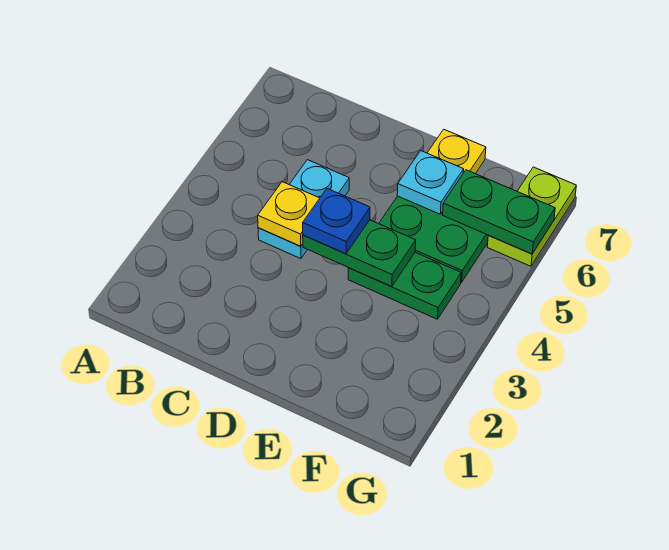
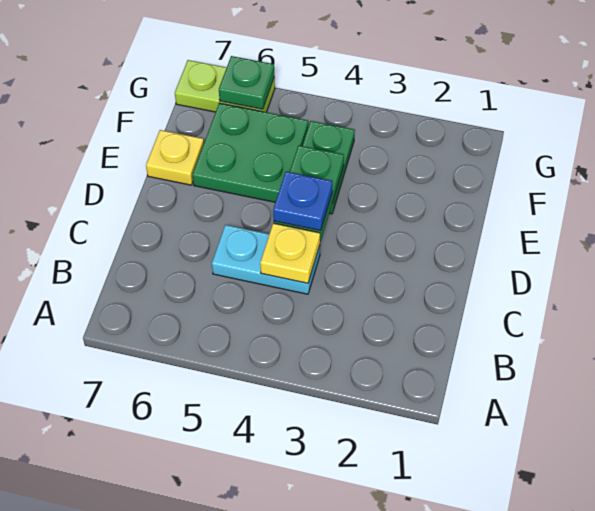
cyan plate E6 level 2 -> none
green plate F6:G6 level 2 -> green plate G6 level 2

